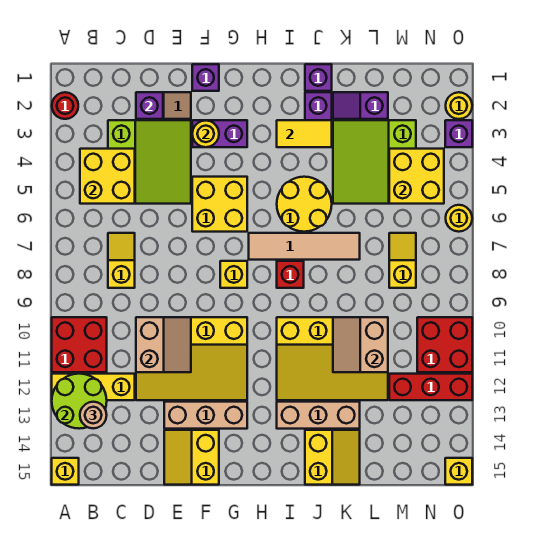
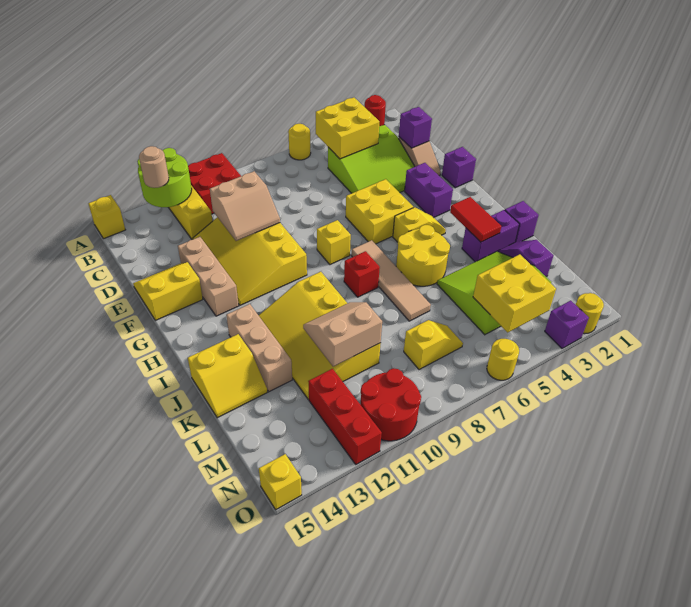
yellow slope C7:C8 level 1 top 8 -> yellow slope H4:H5 level 1 top 5
yellow round brick F3 level 2 -> yellow round brick A6 level 1
yellow tile I3:J3 level 2 -> red tile I3:J3 level 2
red brick N10:O11 level 1 -> red round brick N10:O11 level 1

